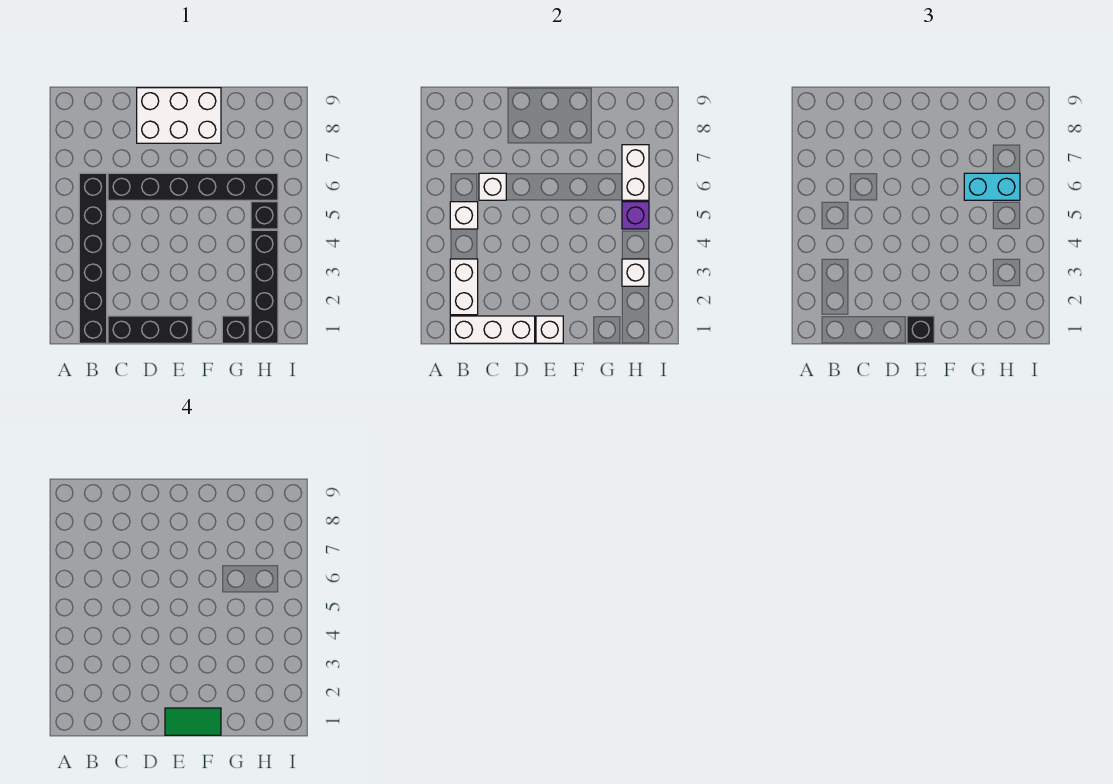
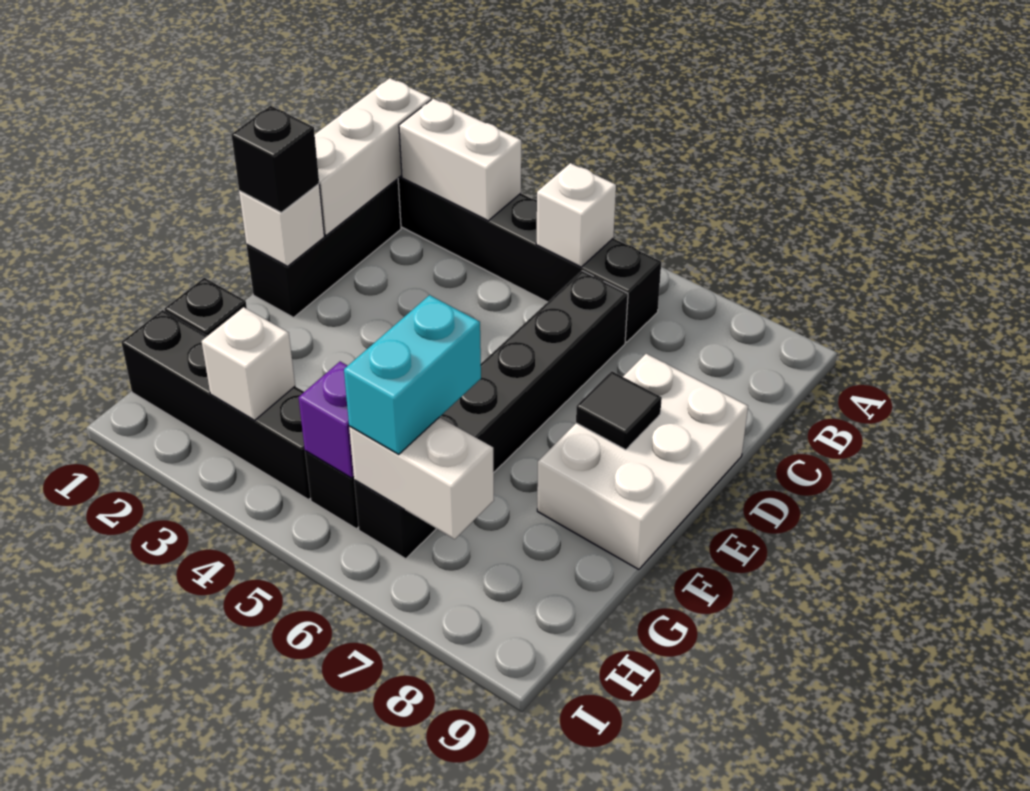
white brick C6 level 2 -> none
green tile E1:F1 level 4 -> none
none -> black tile E8 level 2

